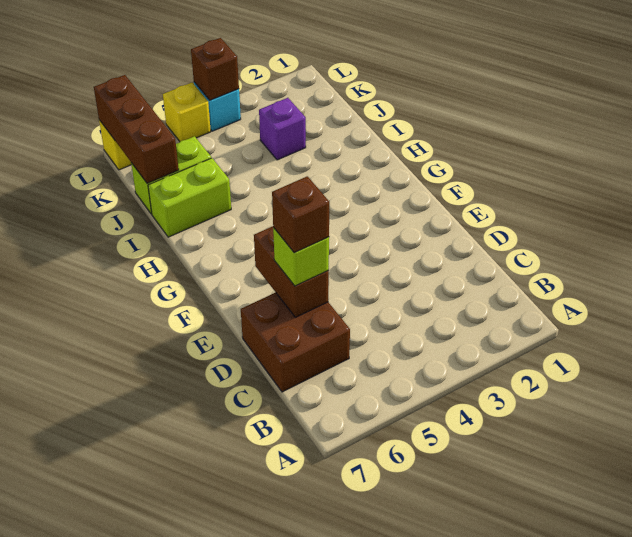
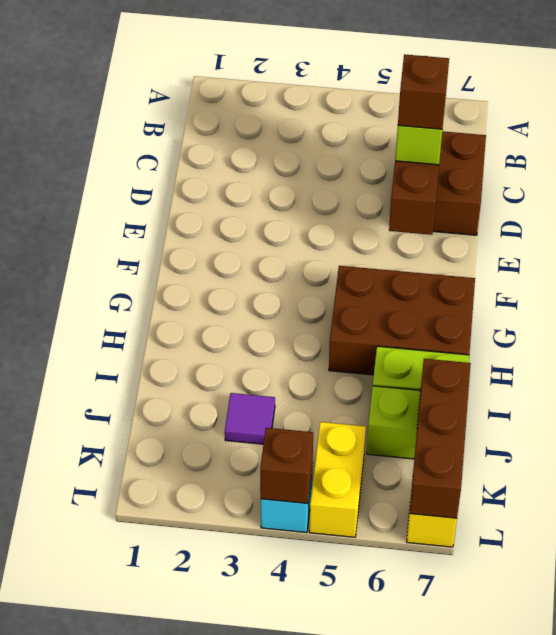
none -> brown brick G5:H7 level 1
purple brick J3 level 1 -> purple tile J3 level 1
yellow brick L5 level 1 -> yellow brick K5:L5 level 1

